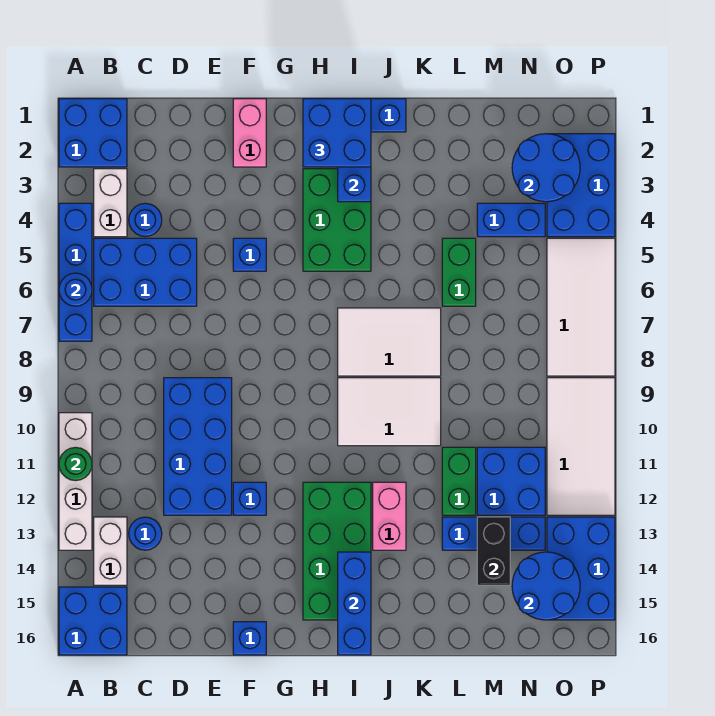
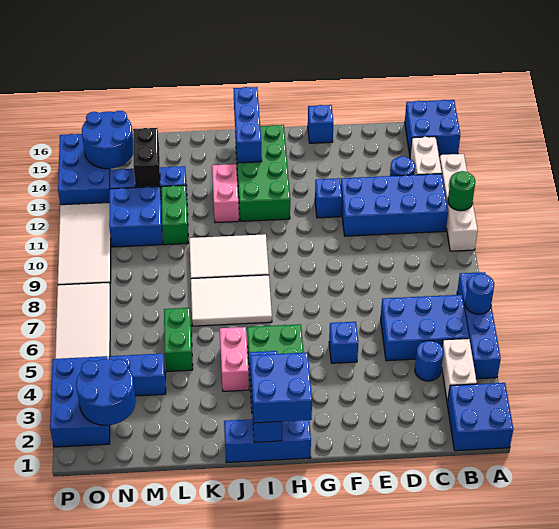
blue brick D9:E12 level 1 -> blue brick B11:E12 level 1
pink brick F1:F2 level 1 -> pink brick J4:J5 level 1

